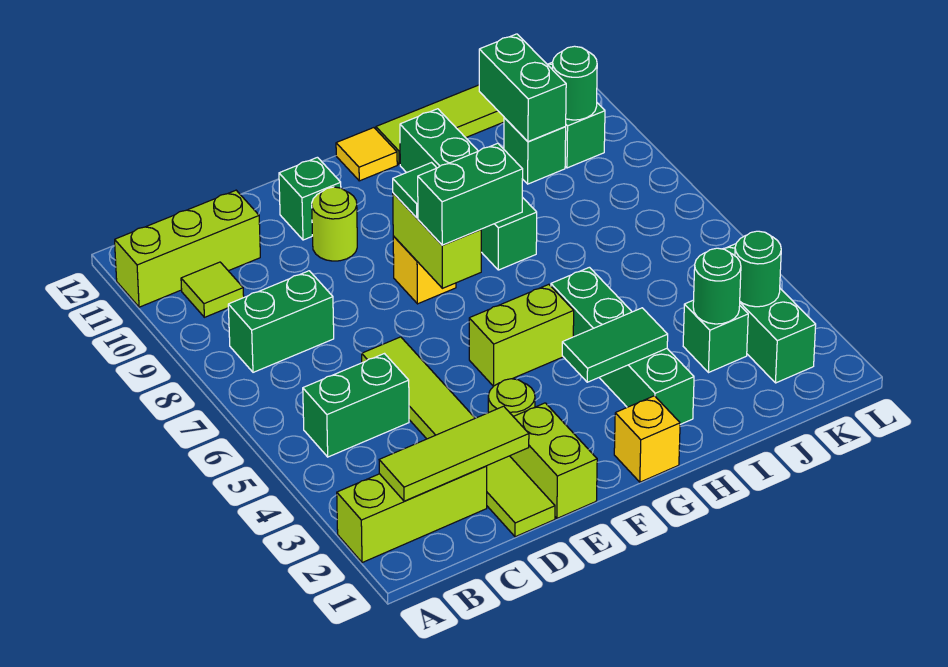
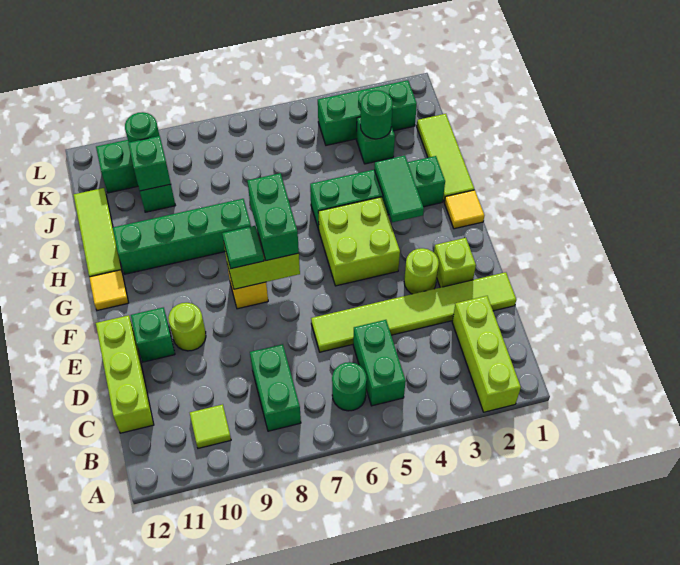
lime brick A11:C11 level 1 -> lime brick C12:E12 level 1
lime tile B2:D2 level 2 -> lime tile H1:J1 level 1
lime brick E1:E2 level 1 -> lime brick E2 level 1
lime brick F5:G5 level 1 -> lime brick F4:G5 level 1
yellow brick G1 level 1 -> yellow tile G1 level 1
green brick J10:J11 level 2 -> green brick J10 level 2
green round brick K3 level 2 -> green round brick B6 level 1

